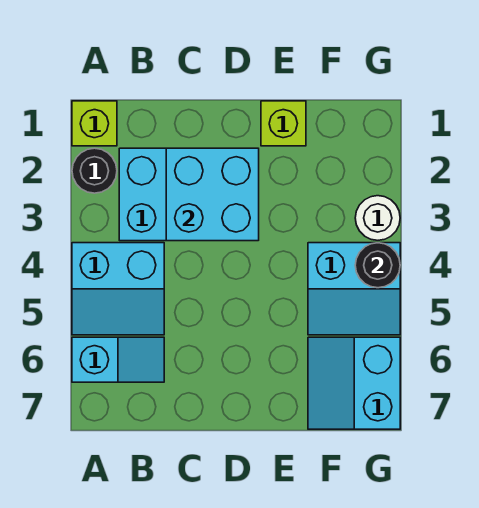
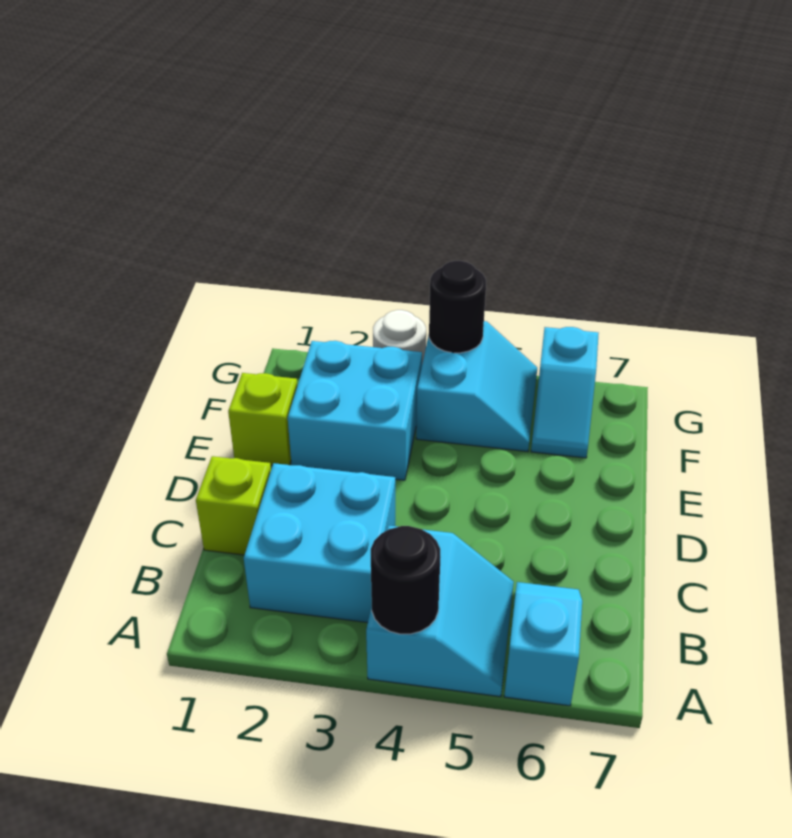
lime brick A1 level 1 -> lime brick C1 level 1
black round brick A2 level 1 -> black round brick A4 level 2
cyan brick C2:D3 level 2 -> cyan brick E2:F3 level 1
cyan slope F6:G7 level 1 top G -> cyan slope F6:G6 level 1 top G

